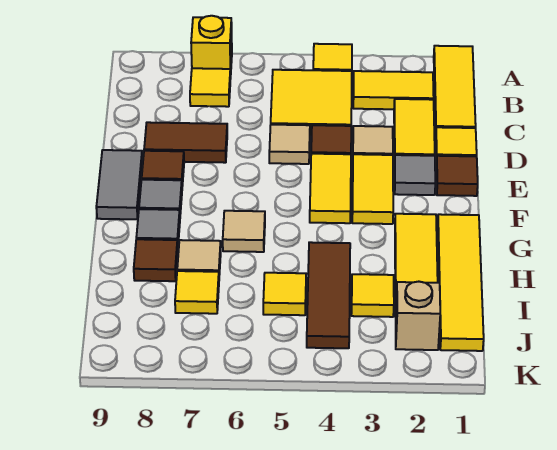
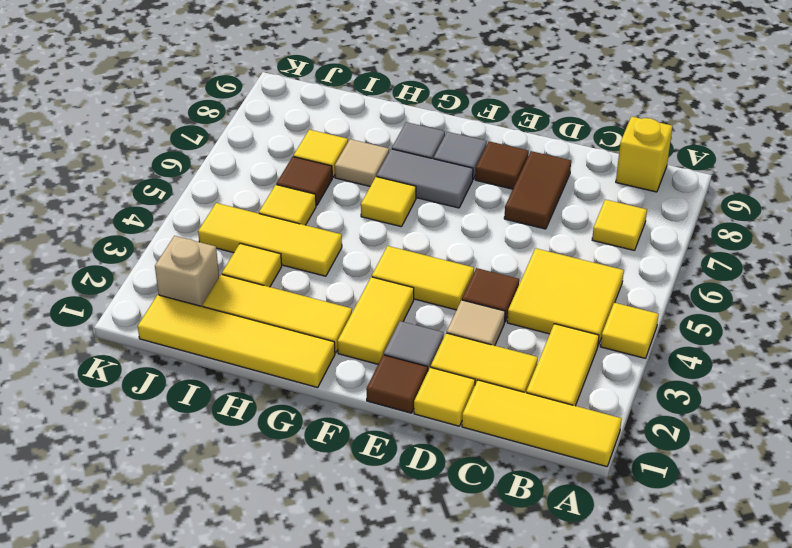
yellow brick A7 level 1 -> yellow brick B9 level 1
tan tile D5 level 1 -> none
yellow tile E3:F3 level 1 -> yellow tile F2:F3 level 1
grey tile E9:F9 level 1 -> grey tile F7:G7 level 1
tan tile G6 level 1 -> yellow tile G6 level 1
brown tile H4:J4 level 1 -> yellow tile H4:J4 level 1
brown tile H8 level 1 -> brown tile I6 level 1

